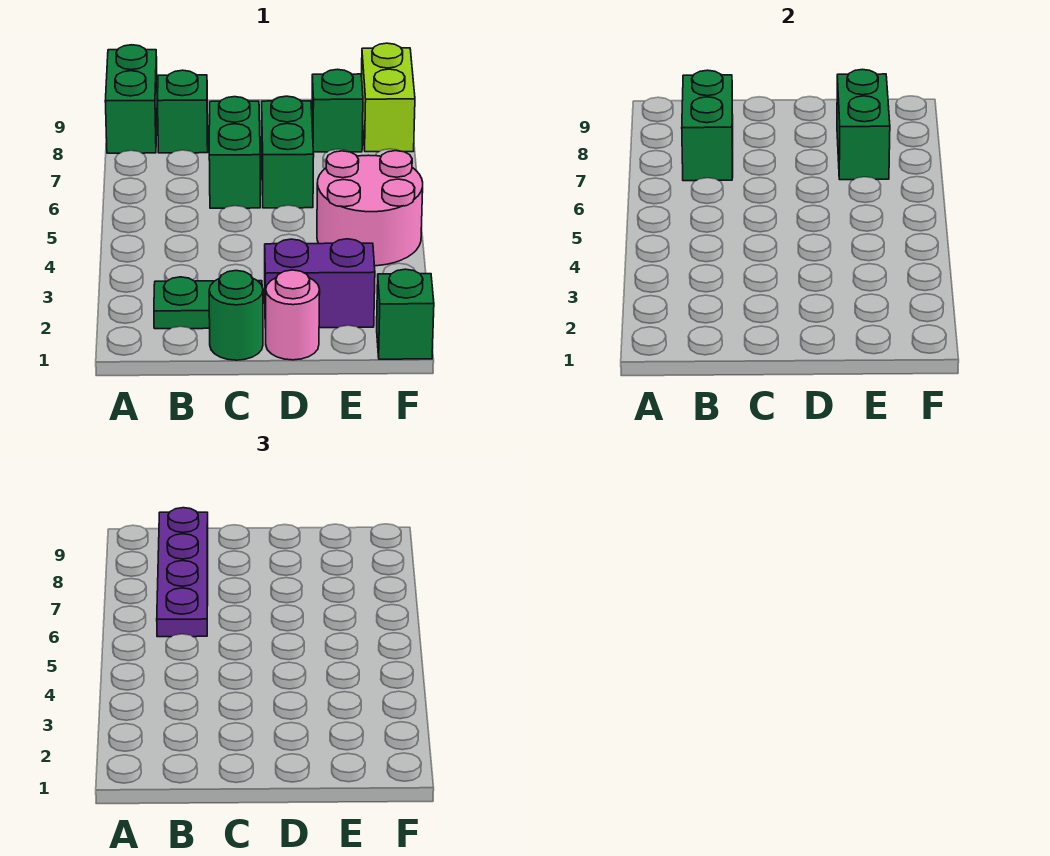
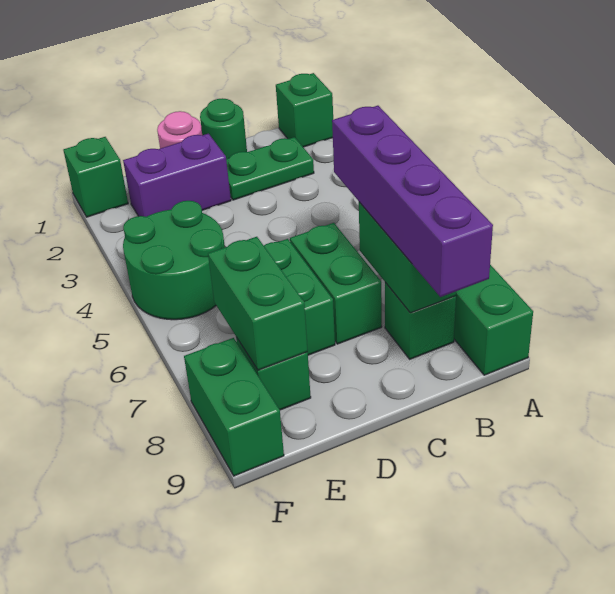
none -> green brick A1 level 1
purple plate B6:B9 level 3 -> purple brick B6:B9 level 3
pink round brick E4:F5 level 1 -> green round brick E4:F5 level 1
lime brick F8:F9 level 1 -> green brick F8:F9 level 1

